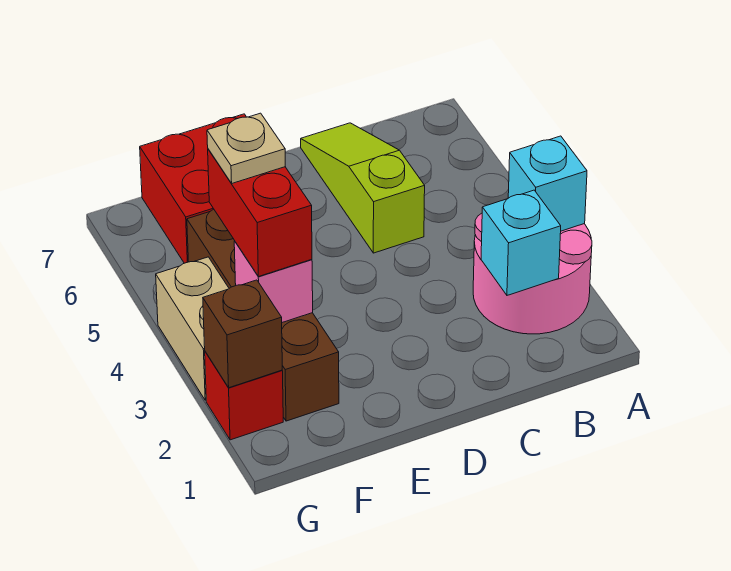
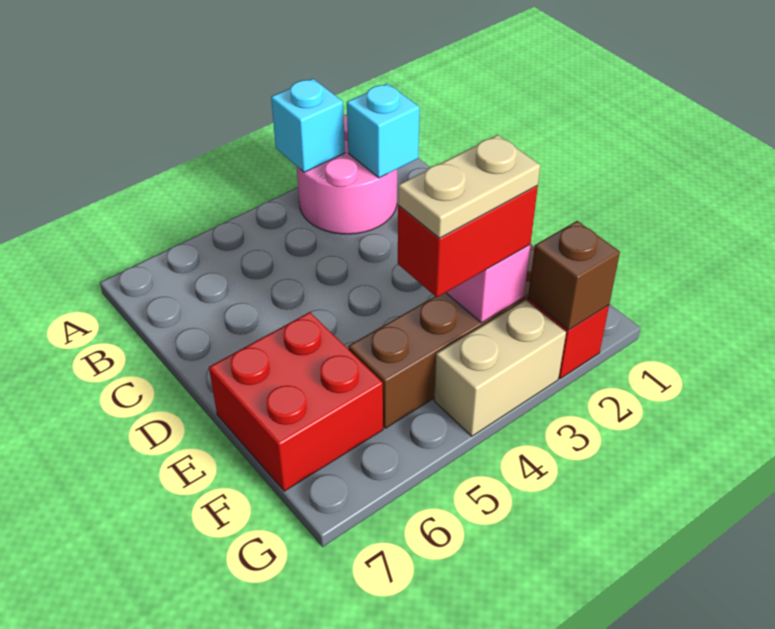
lime slope C5:C7 level 1 top 5 -> none
tan plate F4 level 4 -> tan plate F3:F4 level 4

